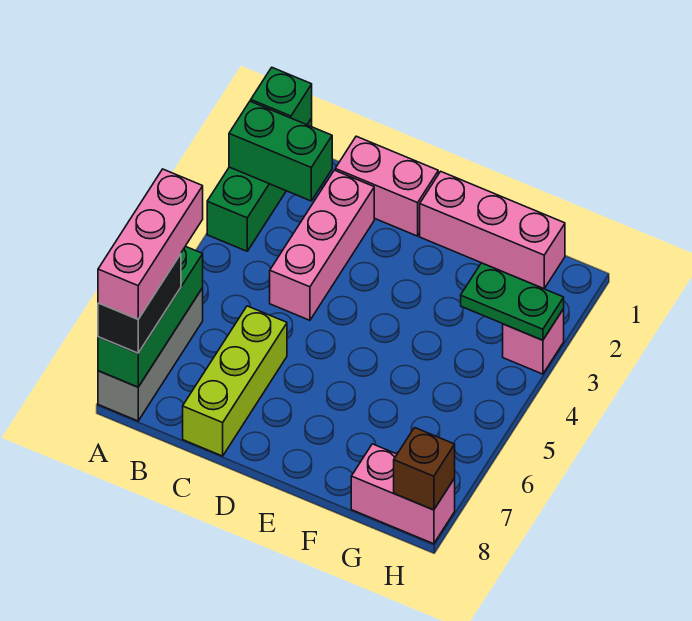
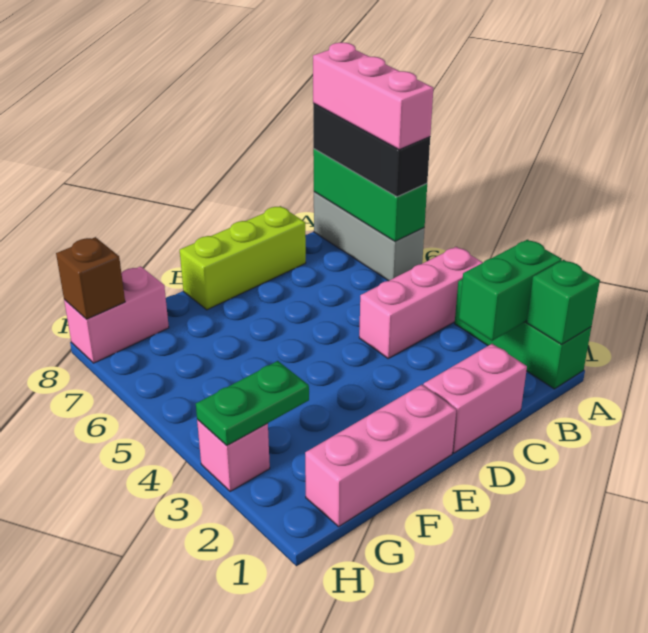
black brick A7:A8 level 3 -> black brick A6:A8 level 3
pink brick C2:C4 level 1 -> pink brick A4:C4 level 1
lime brick C6:C8 level 1 -> lime brick C8:E8 level 1

